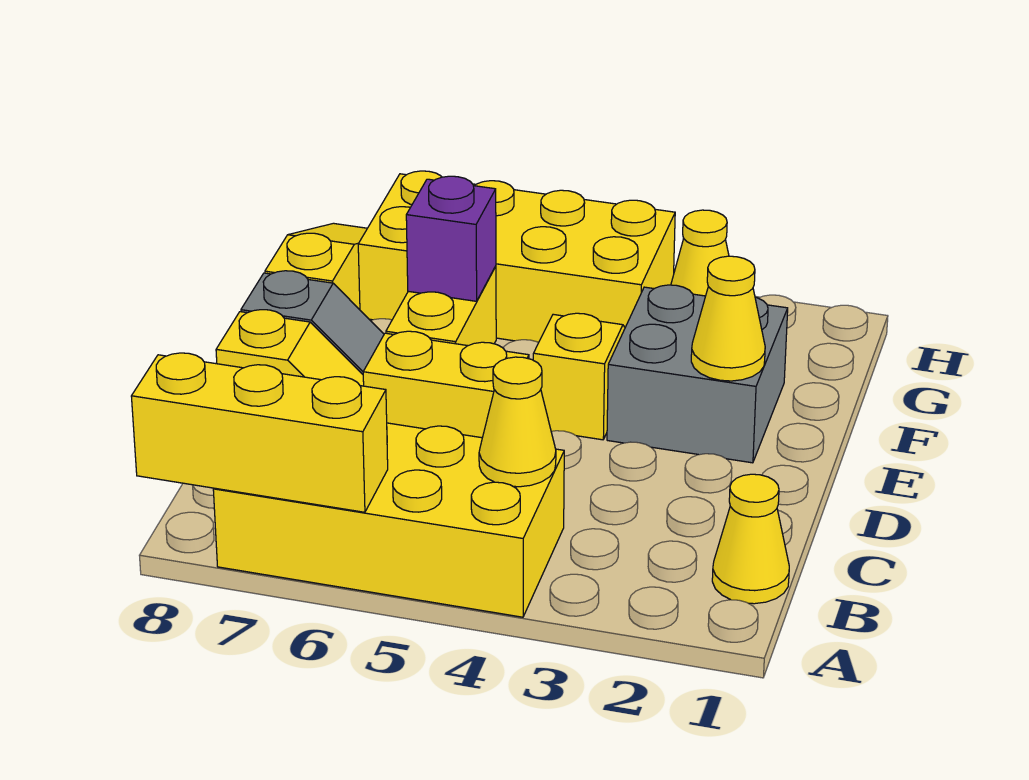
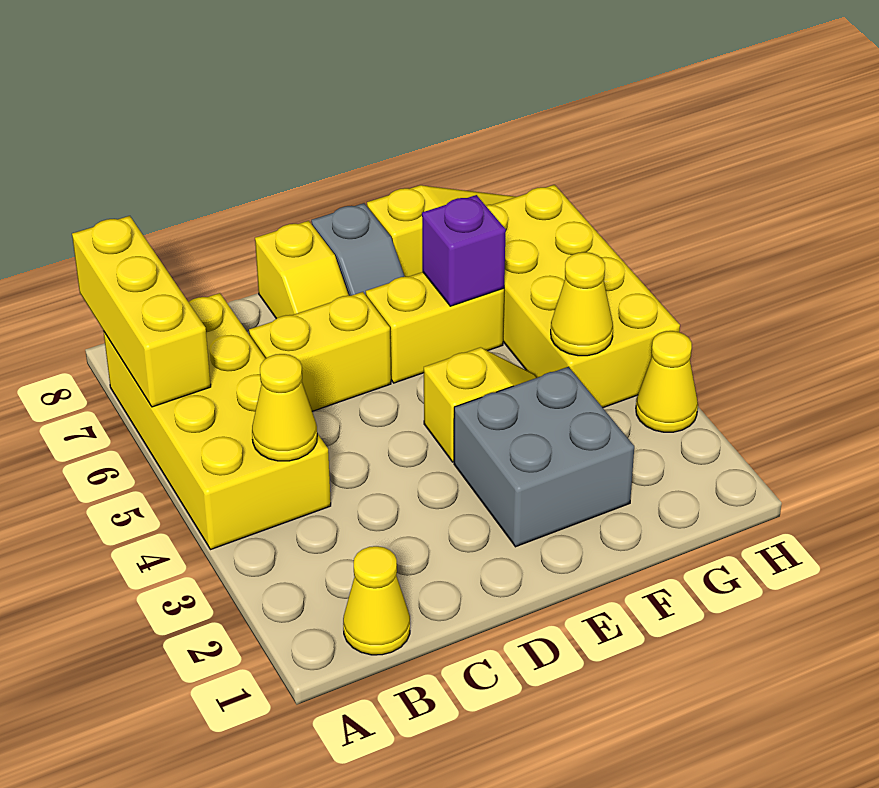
yellow brick D5:D6 level 1 -> yellow brick C6:D6 level 1
yellow cone E2 level 2 -> yellow cone G4 level 2

